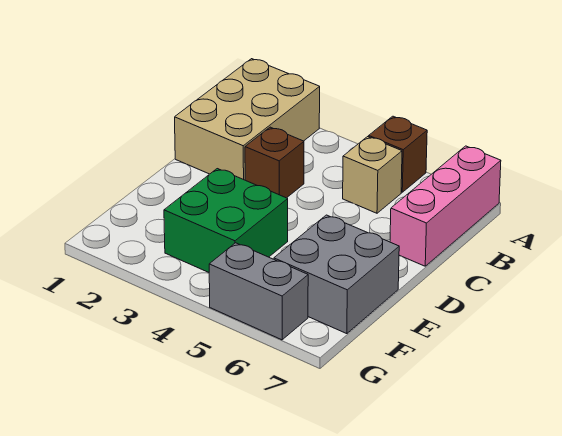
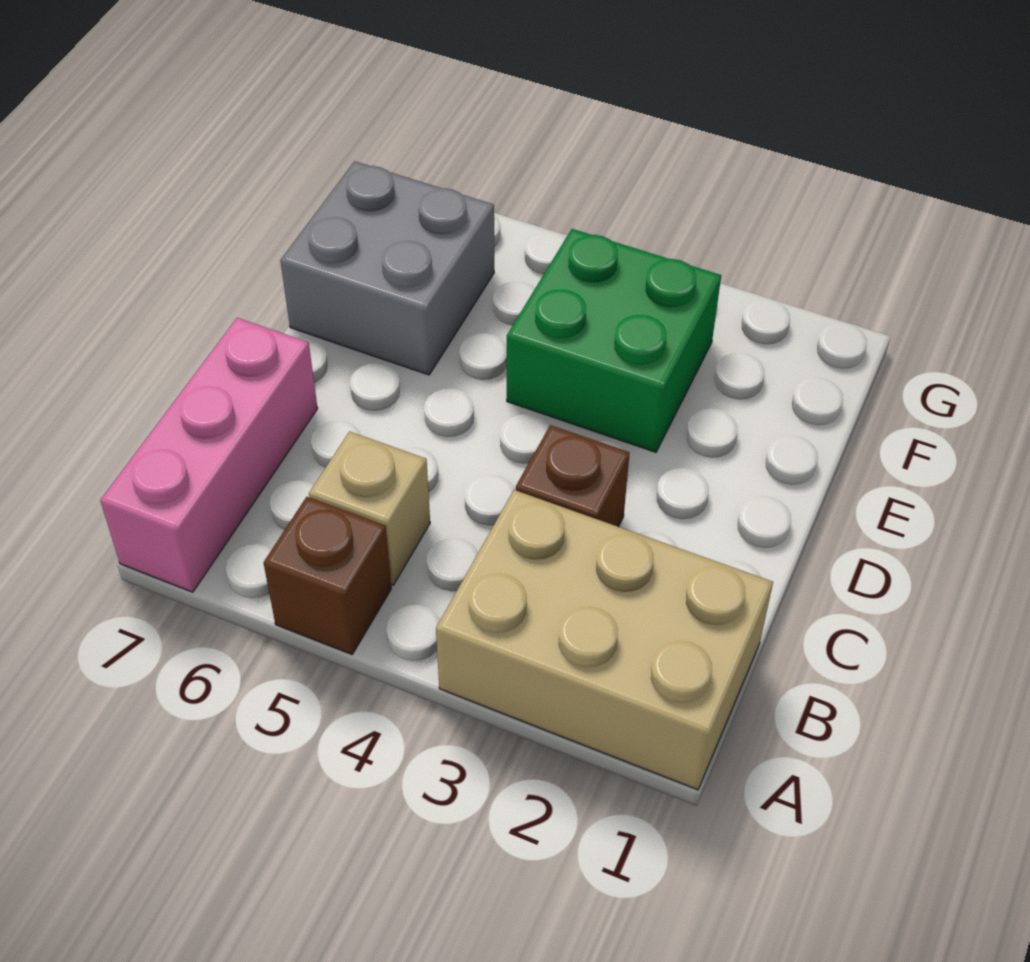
tan brick A1:C2 level 1 -> tan brick A1:B3 level 1
grey brick G5:G6 level 1 -> none

